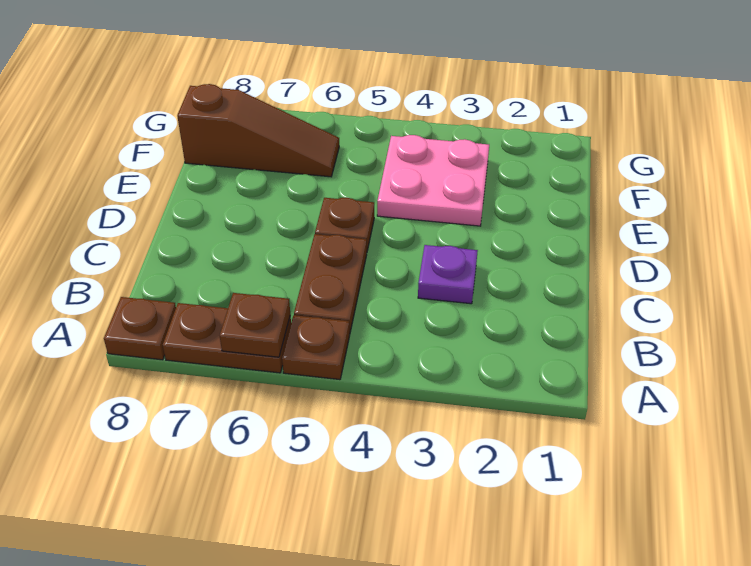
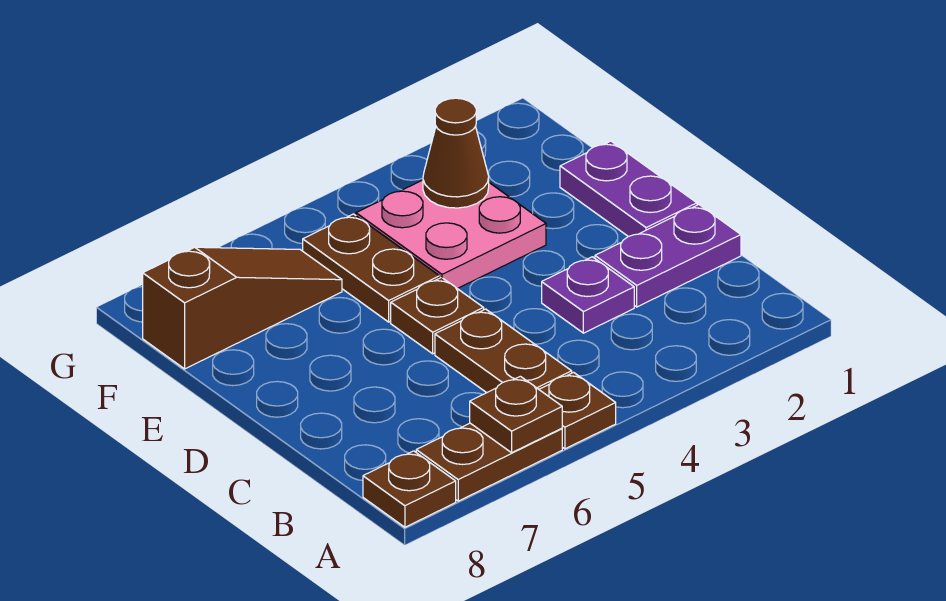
none -> purple plate C1:C2 level 1
none -> purple plate D1:E1 level 1
none -> brown plate E5:F5 level 1
none -> brown cone F3 level 2

